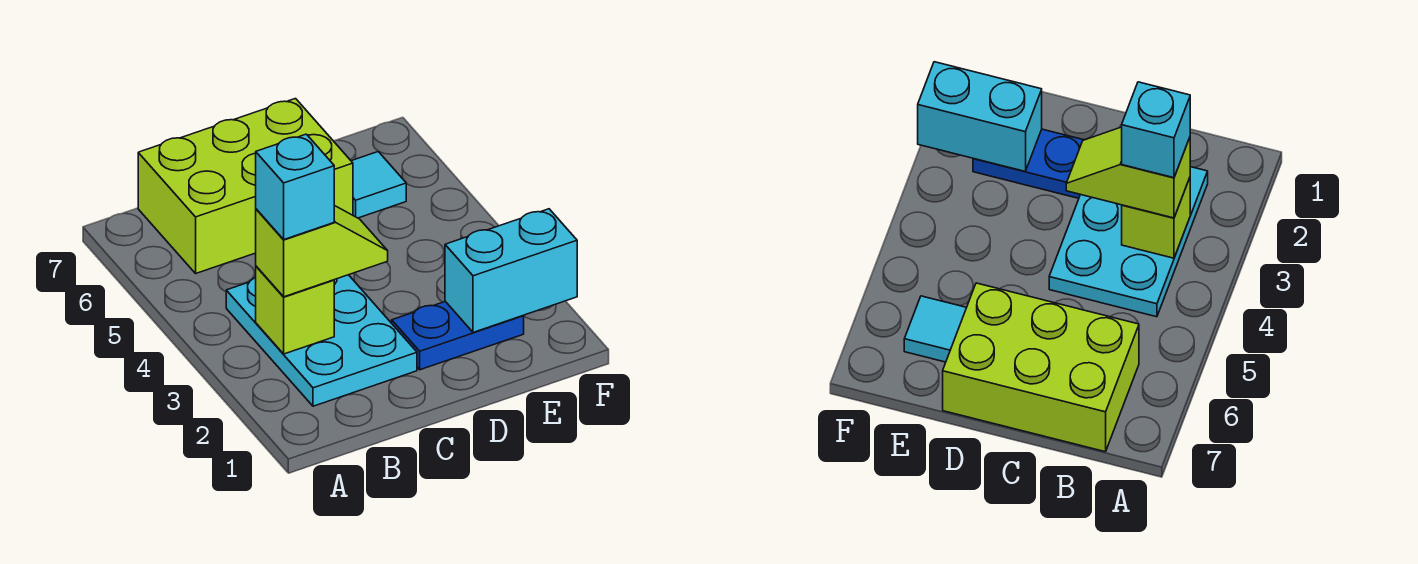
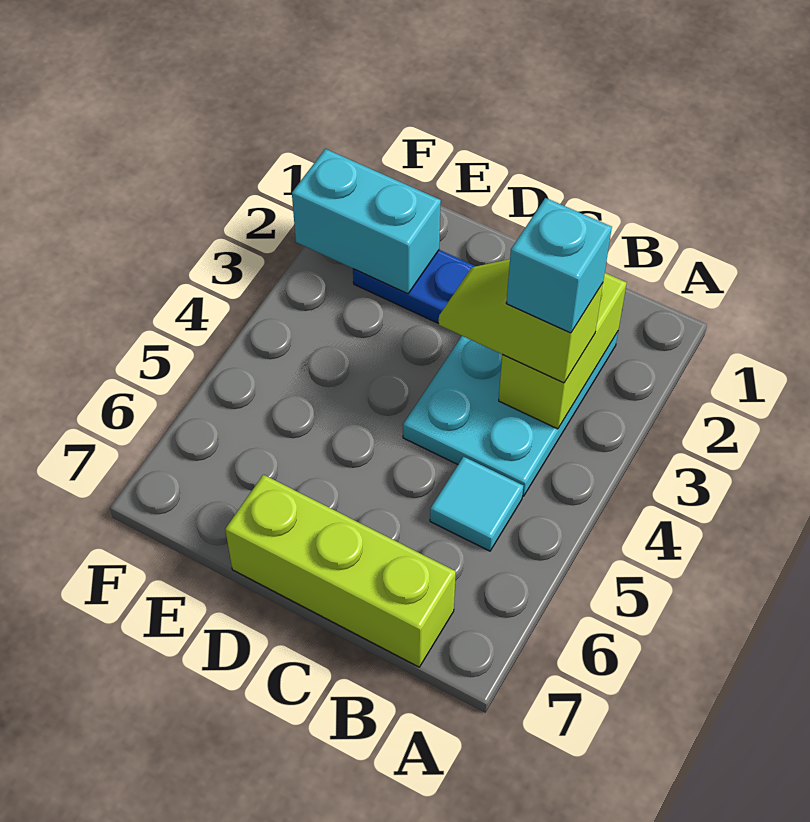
lime brick B3 level 2 -> lime brick B2:B3 level 2
lime brick B6:D7 level 1 -> lime brick B7:D7 level 1
cyan tile E6 level 1 -> cyan tile B5 level 1

